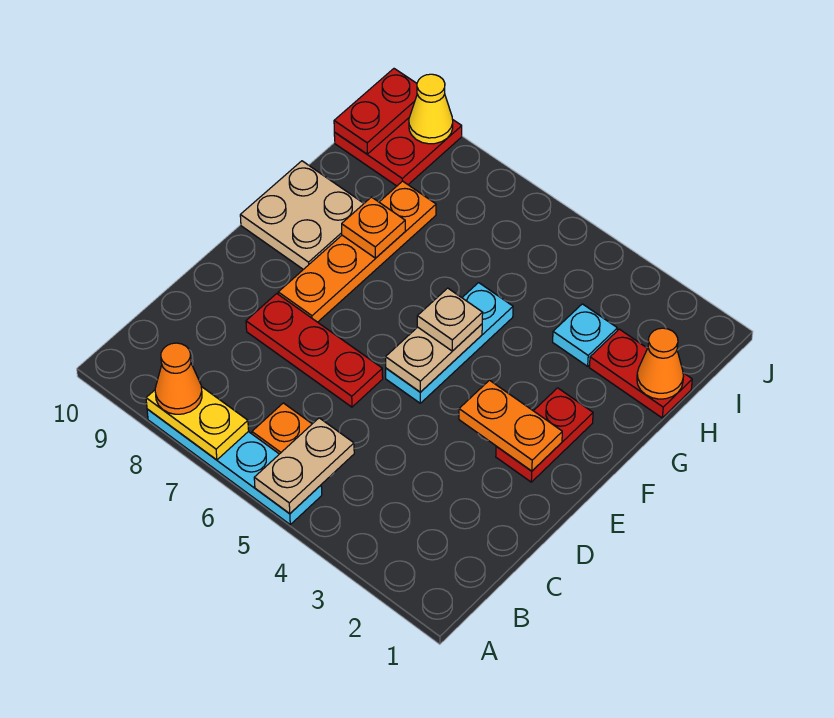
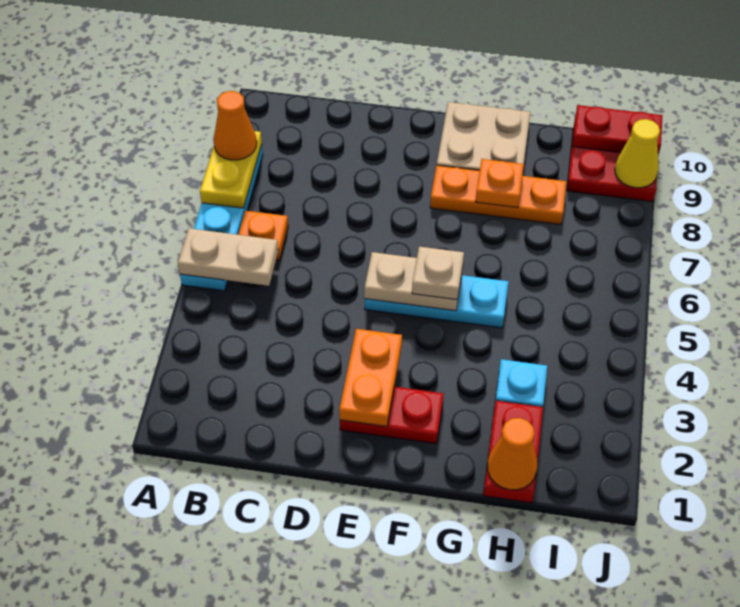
red plate D6:D8 level 1 -> none
orange plate E8:H8 level 1 -> orange plate F8:H8 level 1

